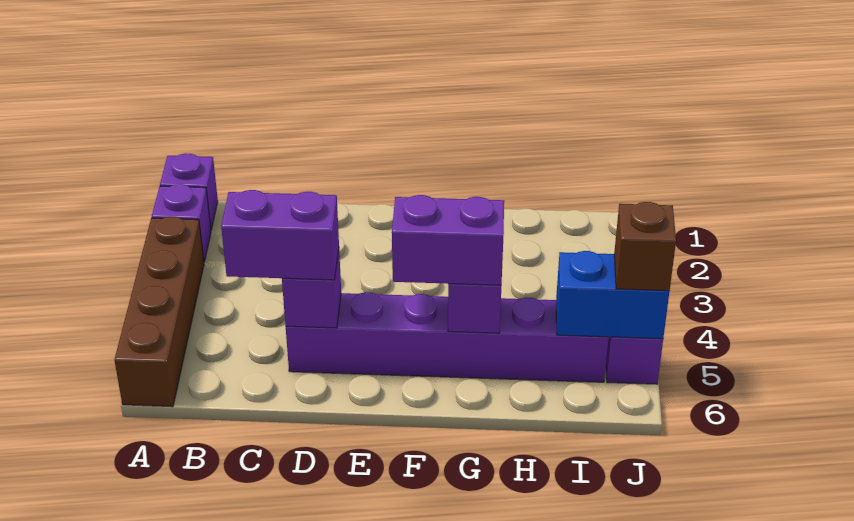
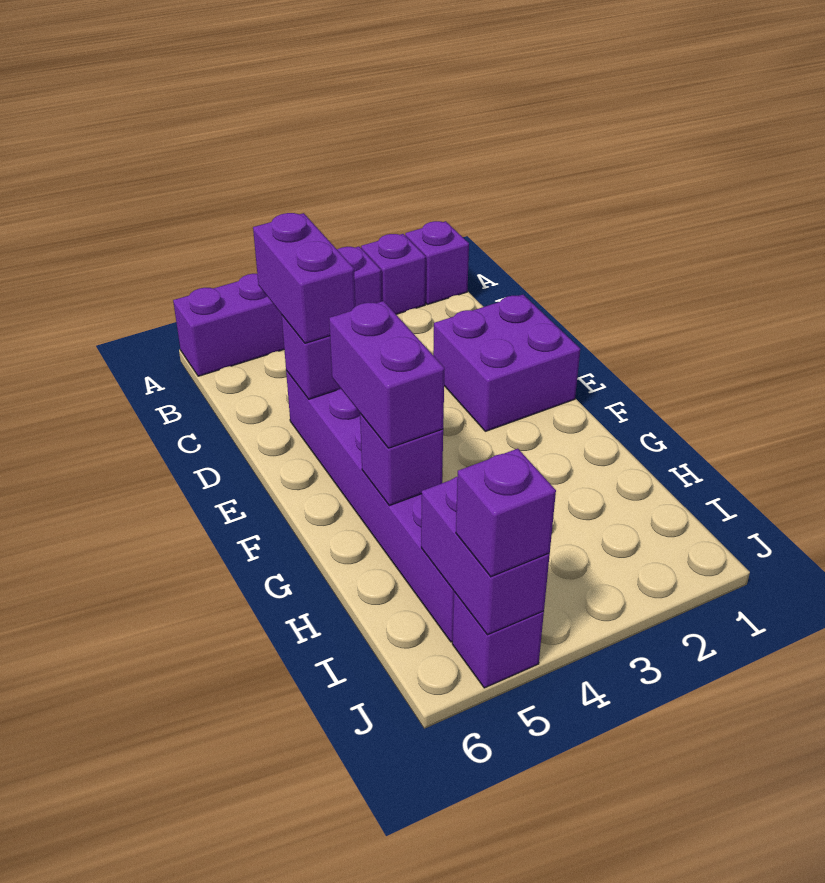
brown brick A3:A6 level 1 -> purple brick A3:A6 level 1
none -> purple brick D1:E2 level 1
blue brick I5:J5 level 2 -> purple brick I5:J5 level 2
brown brick J5 level 3 -> purple brick J5 level 3

